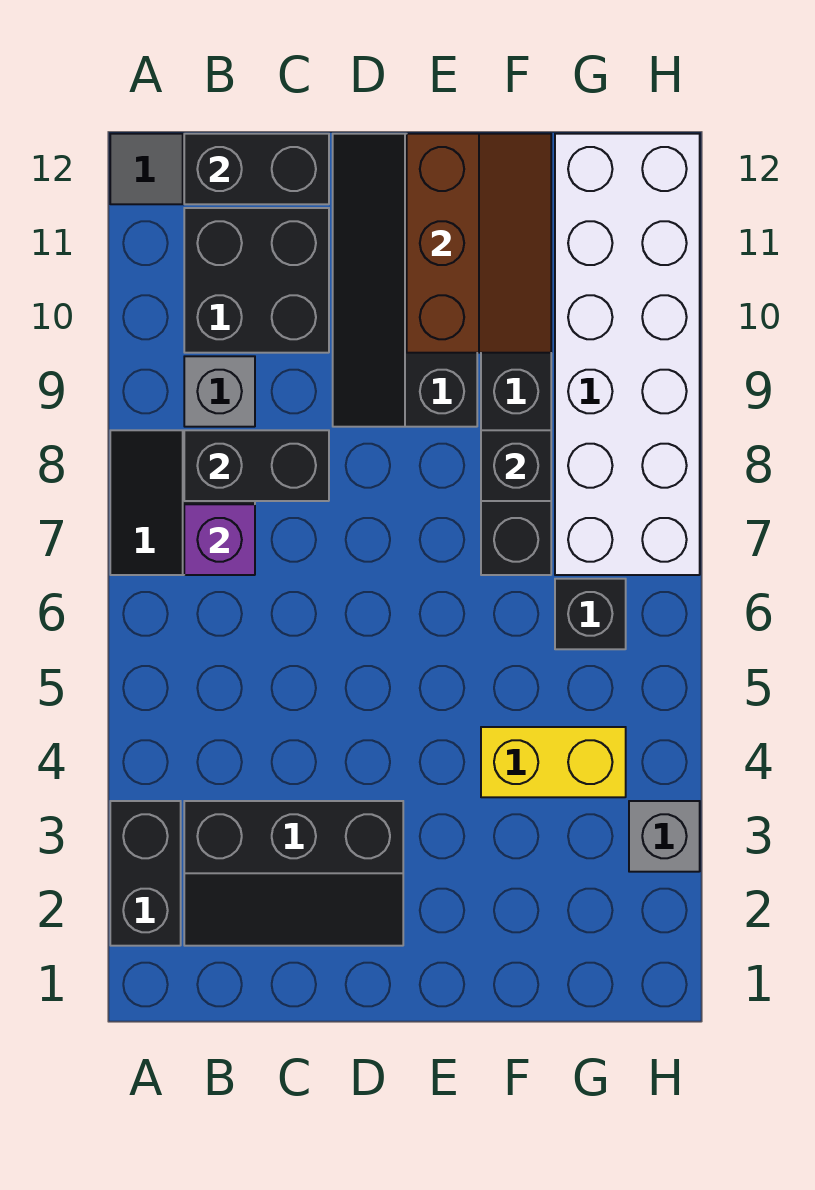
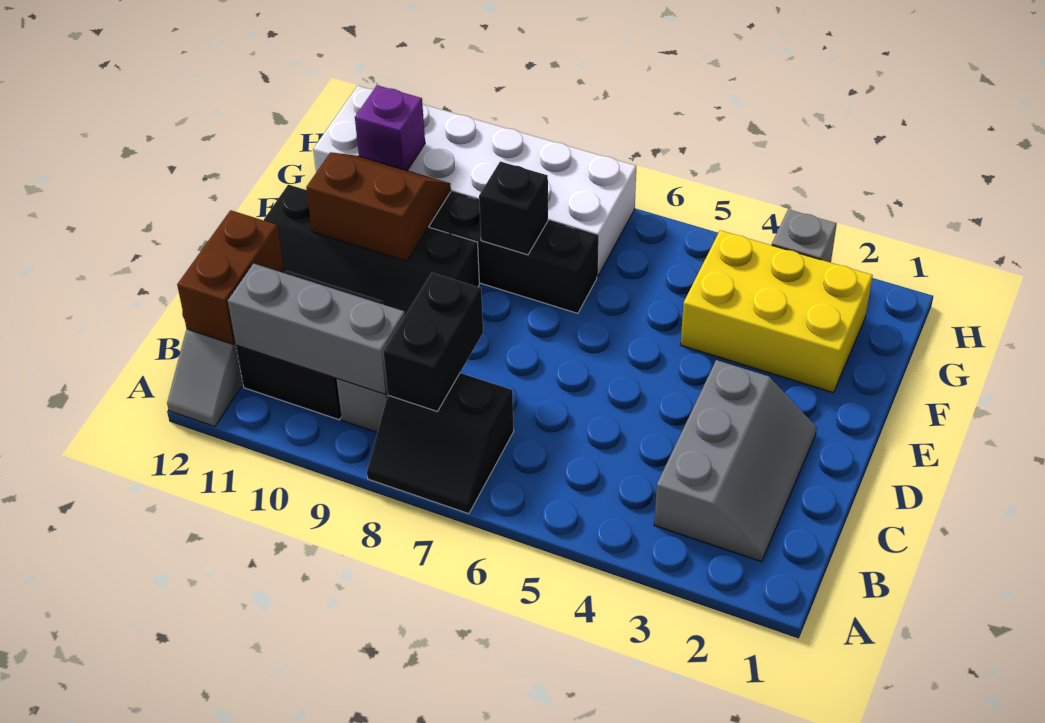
black brick A2:A3 level 1 -> none
black slope B2:D3 level 1 top 3 -> grey slope B2:D3 level 1 top 3
purple brick B7 level 2 -> purple brick G11 level 2
none -> grey brick B9:B11 level 2
black brick B12:C12 level 2 -> brown brick B12:C12 level 2
brown slope E10:F12 level 2 top E -> brown slope E10:F11 level 2 top E
yellow brick F4:G4 level 1 -> yellow brick F2:G4 level 1
black brick G6 level 1 -> none

